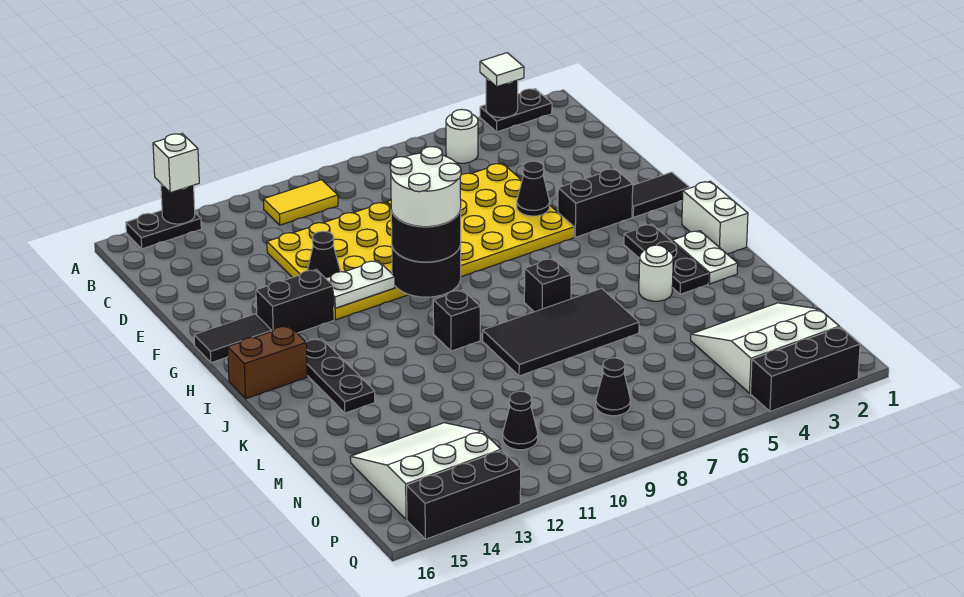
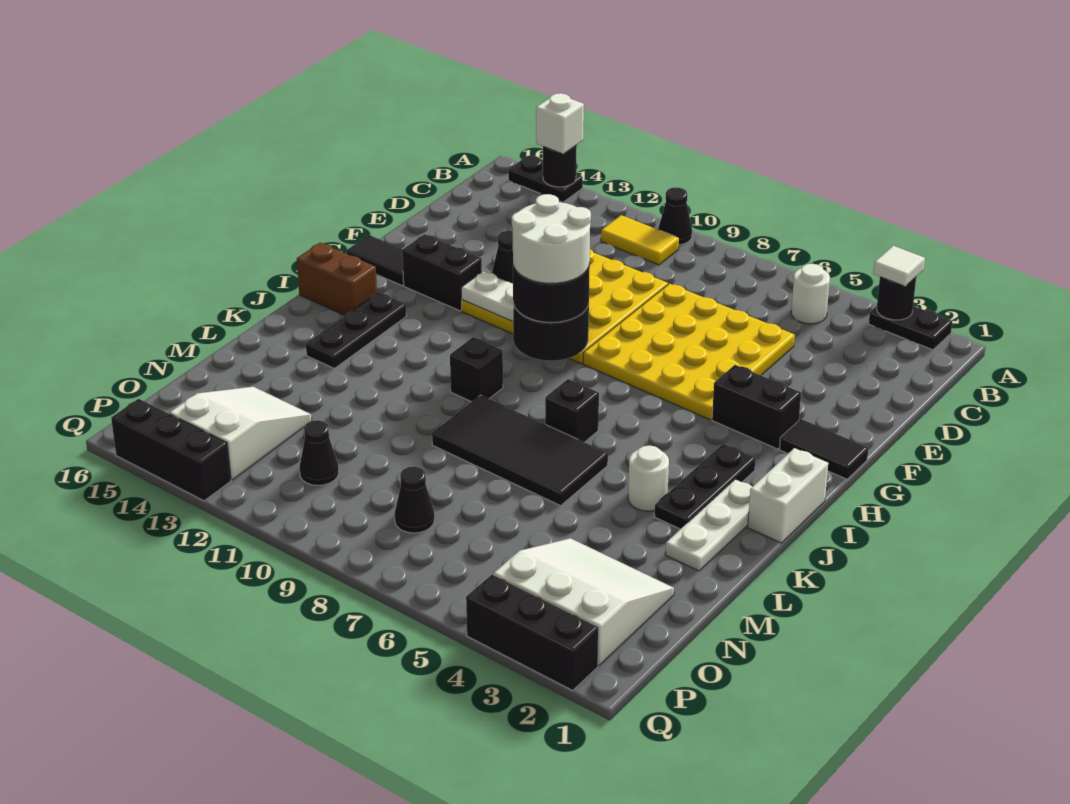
black cone F5 level 2 -> black cone A10 level 1
white plate J2:K2 level 1 -> white plate J2:L2 level 1
white slope N13:P15 level 1 top P -> white slope N13:P14 level 1 top P

